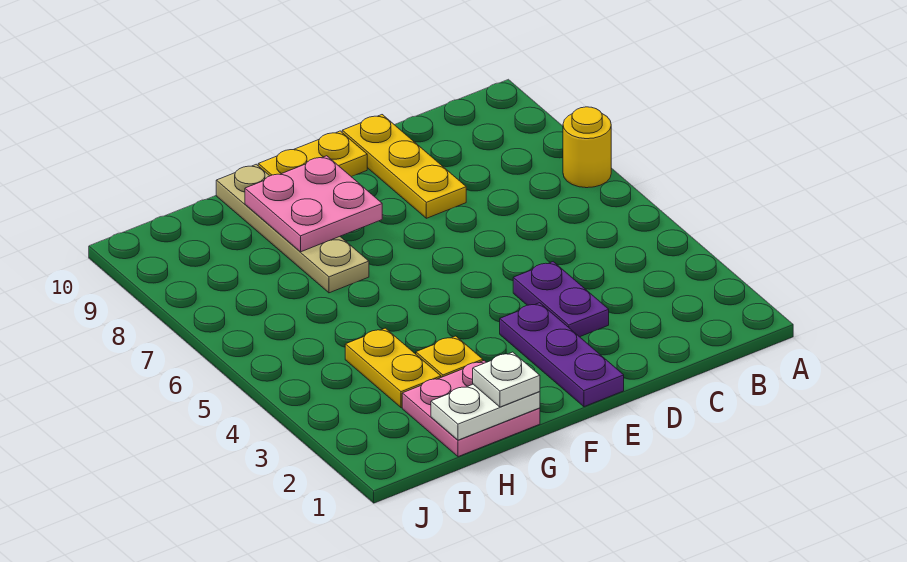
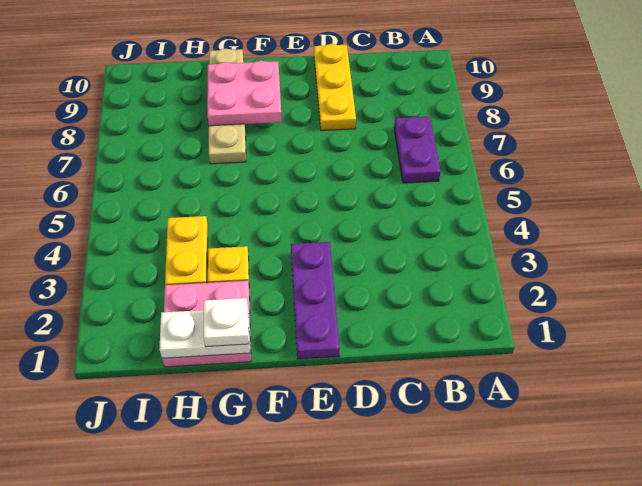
yellow round brick A7 level 1 -> none
purple plate D3:D4 level 1 -> purple plate B6:B7 level 1
yellow plate E10:F10 level 1 -> none

